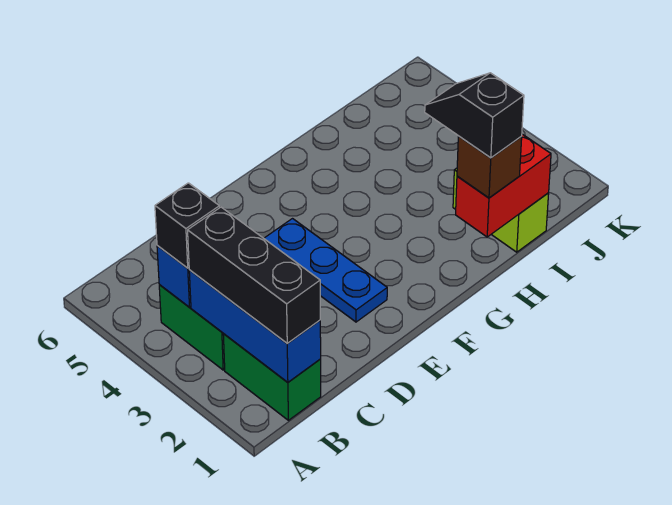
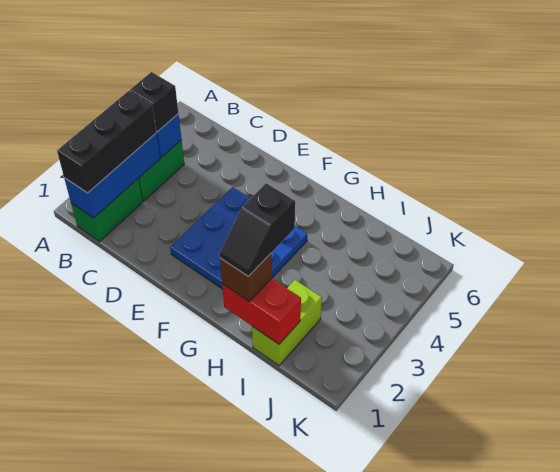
blue plate E2:E4 level 1 -> blue plate E2:G4 level 1
black slope H1:H2 level 4 top 1 -> black slope H1:H2 level 4 top 2

